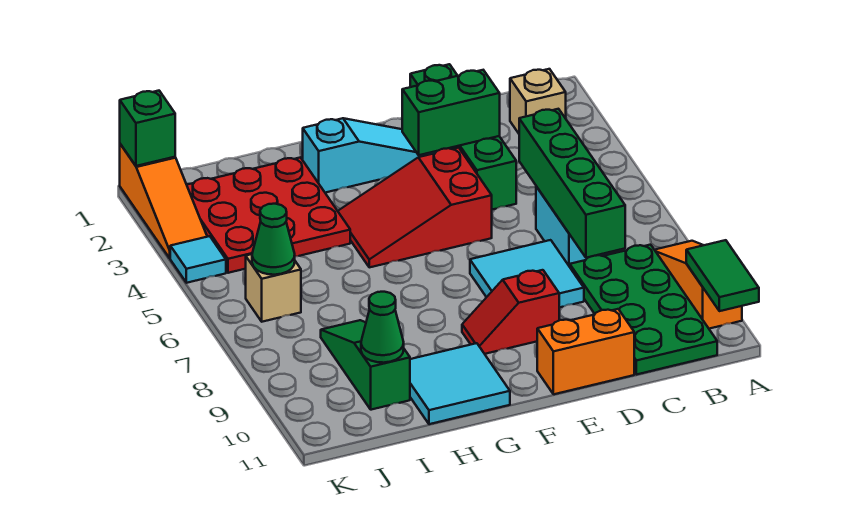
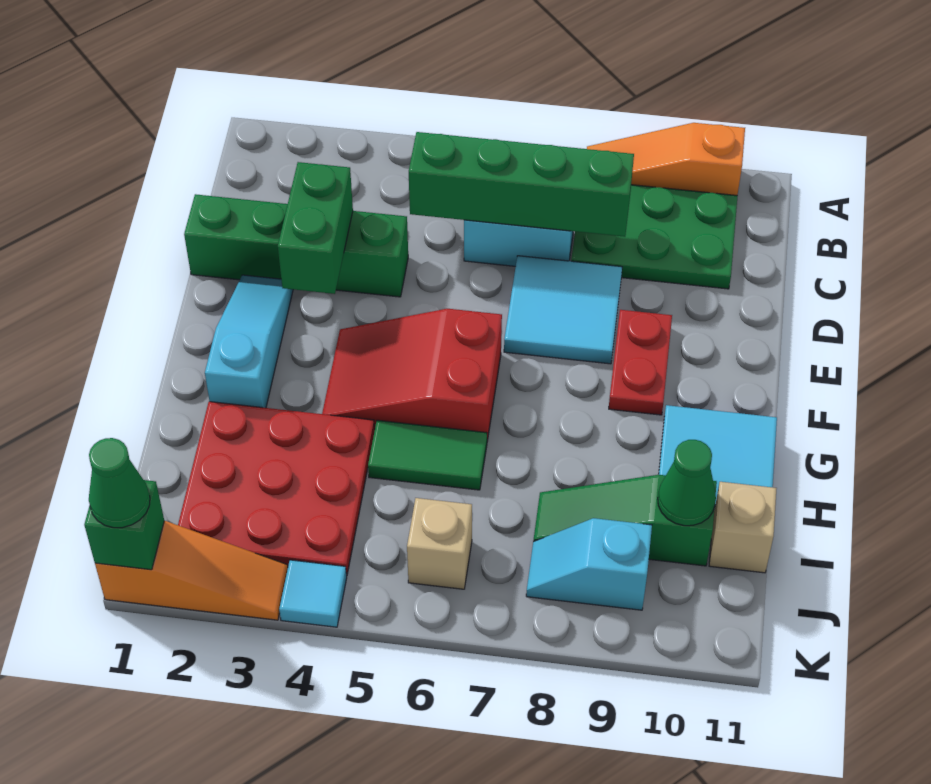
green tile A10:A11 level 2 -> green tile H5:H6 level 1
tan brick B2 level 1 -> tan brick I11 level 1
green plate B8:C11 level 1 -> green plate B8:C10 level 1
orange brick D11:E11 level 1 -> none
red slope E4:G5 level 1 top E -> red slope F4:G6 level 1 top 6
red slope E9:F9 level 1 top E -> red plate E9:F9 level 1
green cone J6 level 2 -> green cone K1 level 3
none -> cyan slope J8:J9 level 1 top 9

